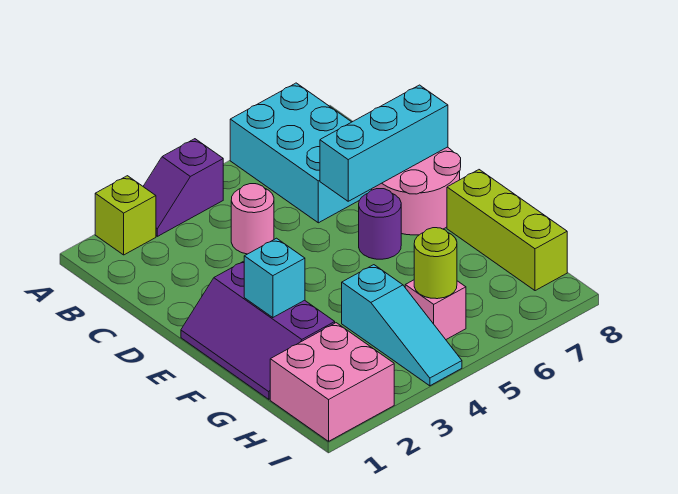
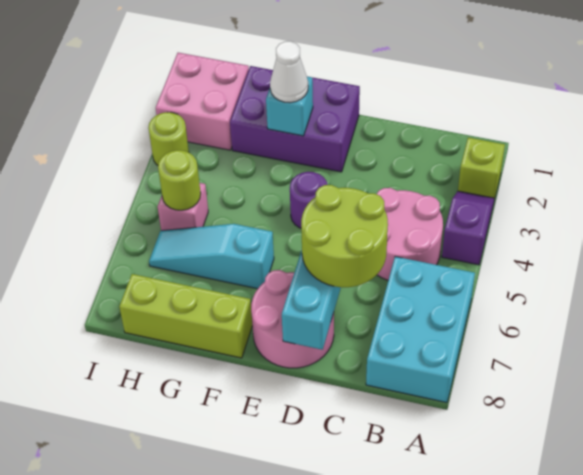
cyan brick A6:C7 level 1 -> cyan brick A6:B8 level 1
pink round brick C4 level 1 -> pink round brick B4:C5 level 1
none -> lime round brick C6:D7 level 3
purple slope E1:G2 level 1 top 2 -> purple brick E1:G2 level 1
purple round brick E6 level 1 -> purple round brick E4 level 1
none -> white cone F2 level 3
cyan slope G4:I4 level 1 top G -> cyan slope F6:H6 level 1 top F
none -> lime round brick I3 level 1

